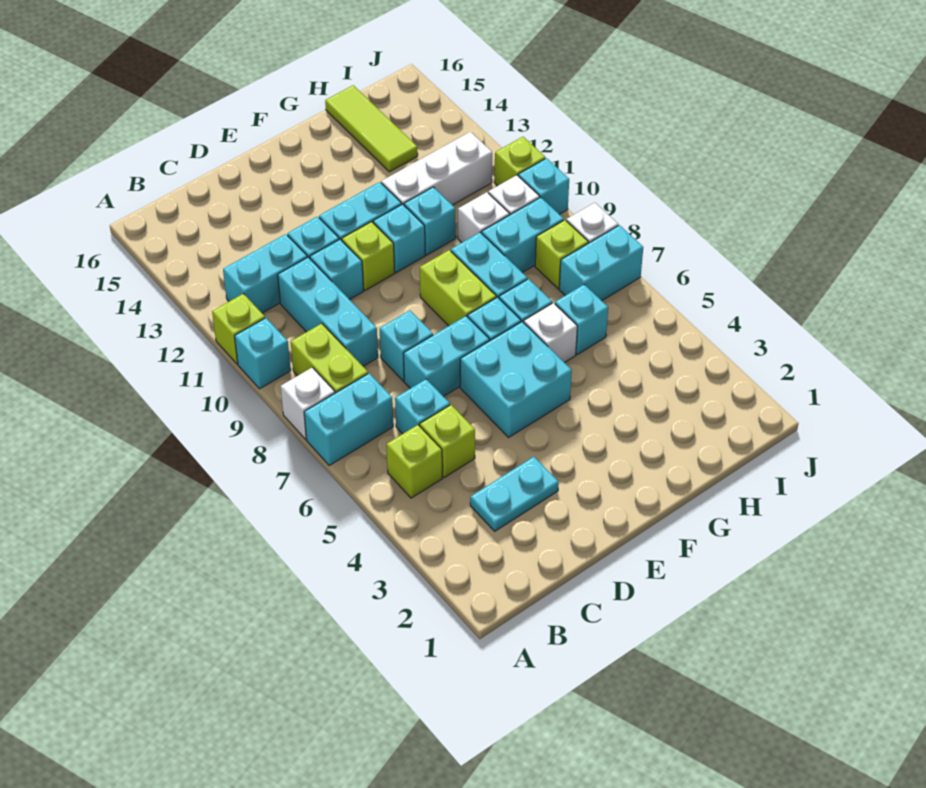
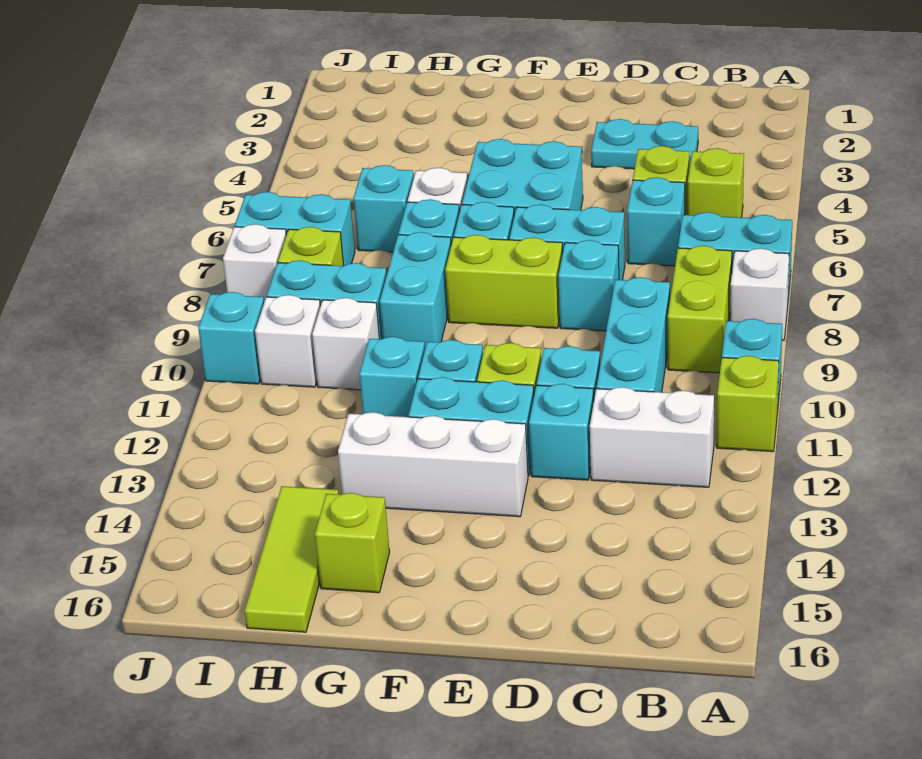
cyan brick B12:C12 level 1 -> white brick B12:C12 level 1
lime brick F8:F9 level 1 -> lime brick E8:F8 level 1
white brick G12:I12 level 1 -> white brick E13:G13 level 1
lime brick J11 level 1 -> lime brick G15 level 1

